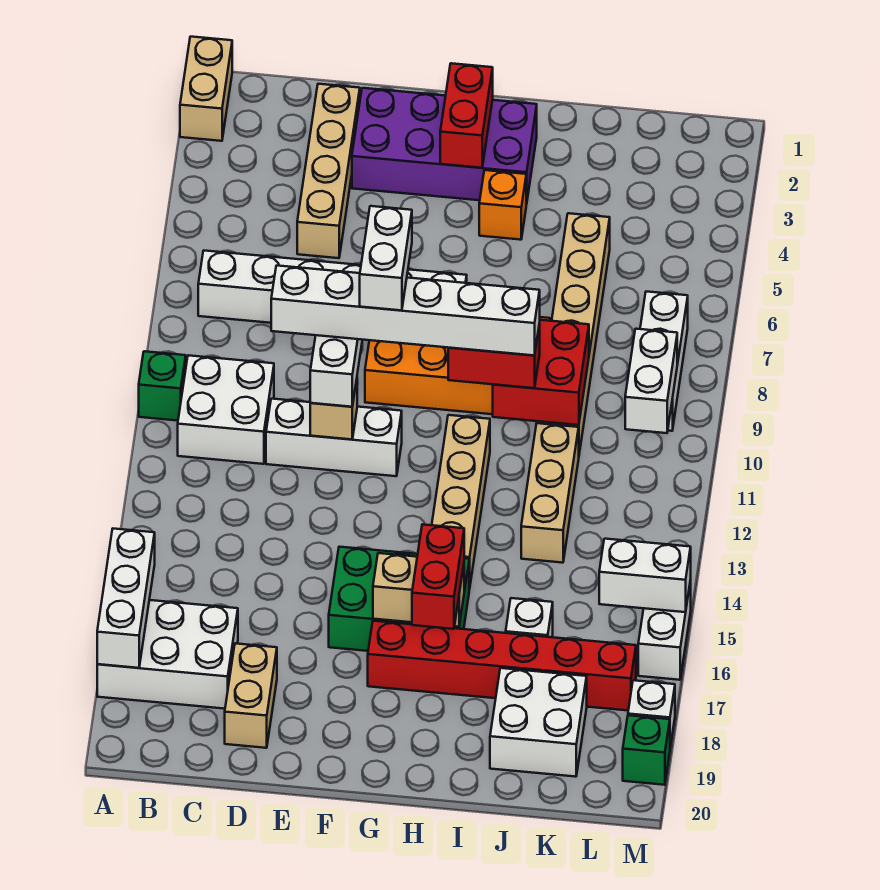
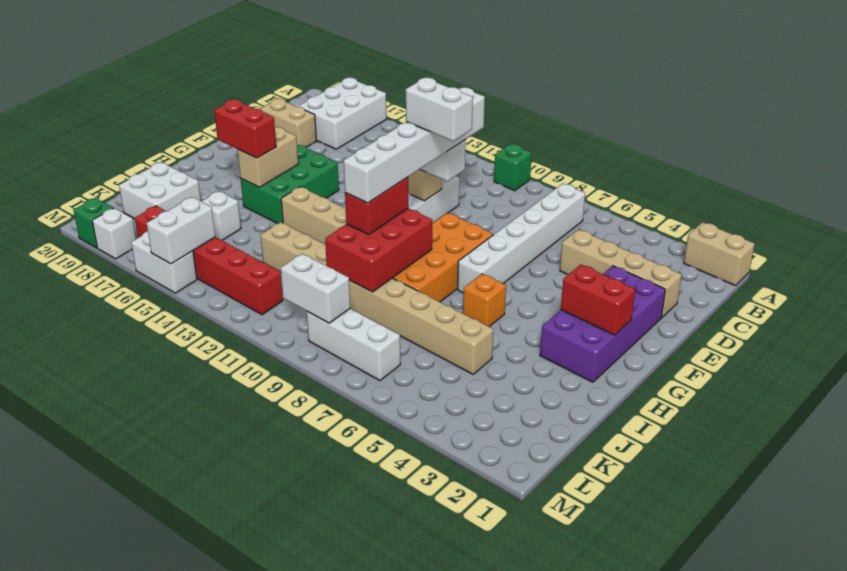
white brick A16:A18 level 2 -> none
white brick B10:C11 level 1 -> none
red brick G17:L17 level 1 -> red brick L12:L17 level 1
orange brick H4 level 1 -> orange brick H6 level 1
red brick I9:J10 level 2 -> red brick H9:J10 level 2

